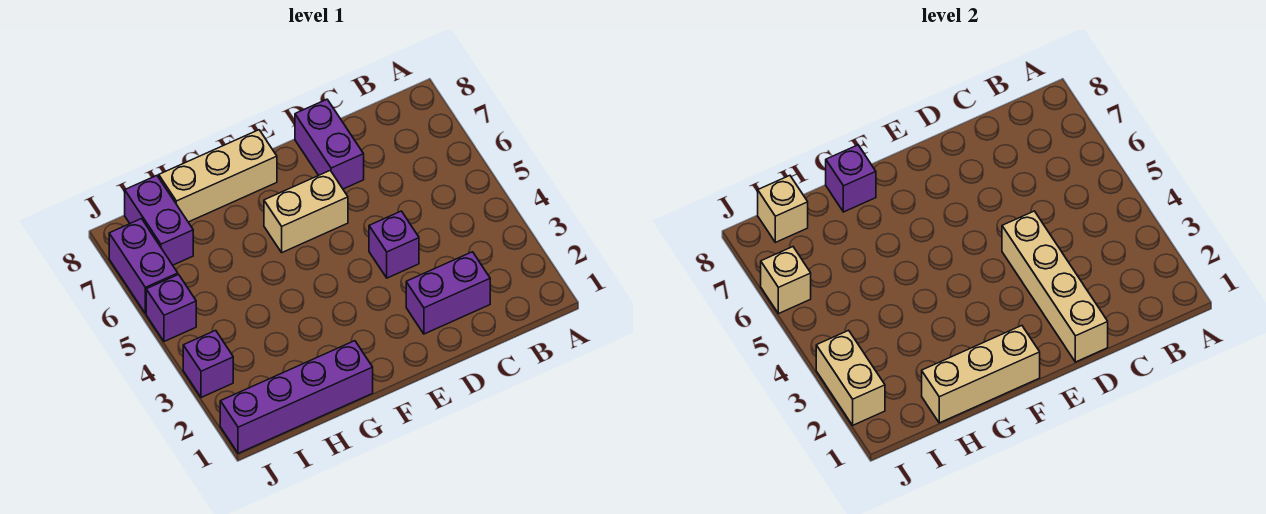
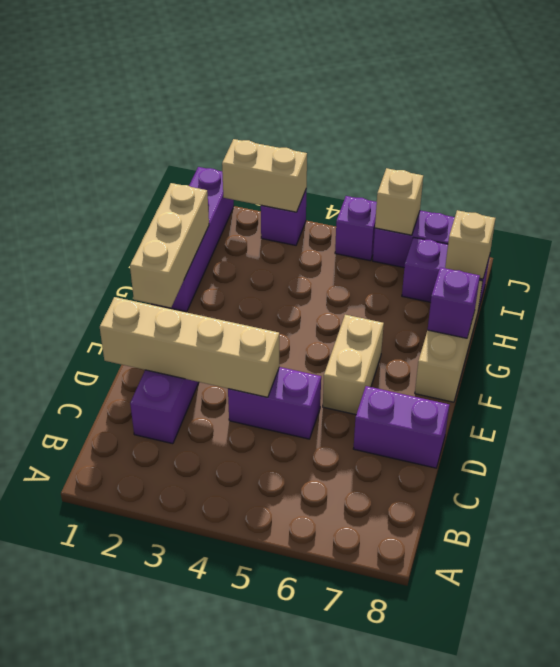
purple brick D4 level 1 -> purple brick D4:D5 level 1

